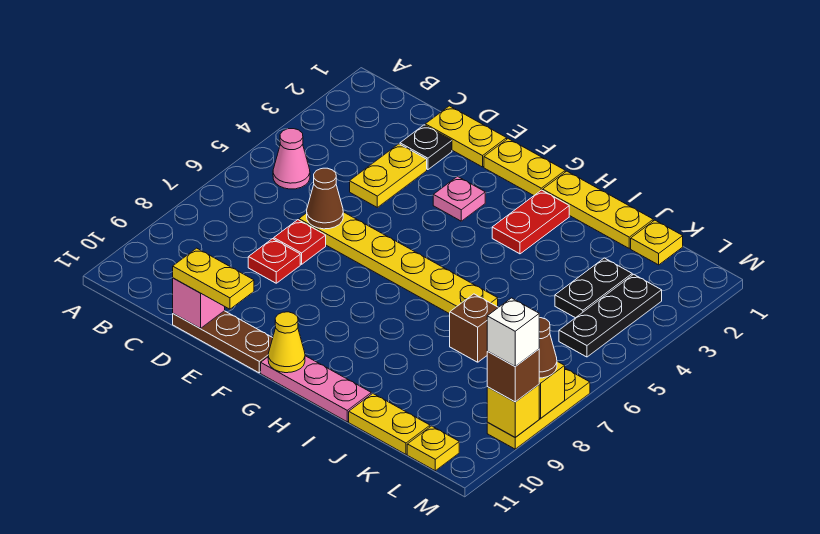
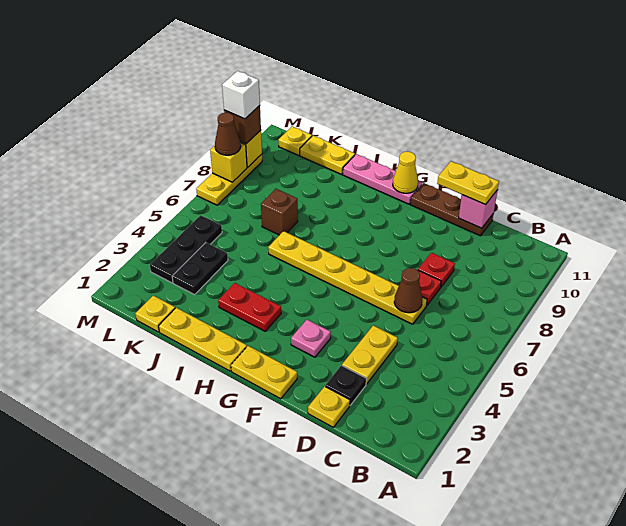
pink cone B5 level 1 -> none
yellow plate D1:E1 level 1 -> yellow plate D1 level 1
red plate H2:H3 level 1 -> red plate H3:I3 level 1

